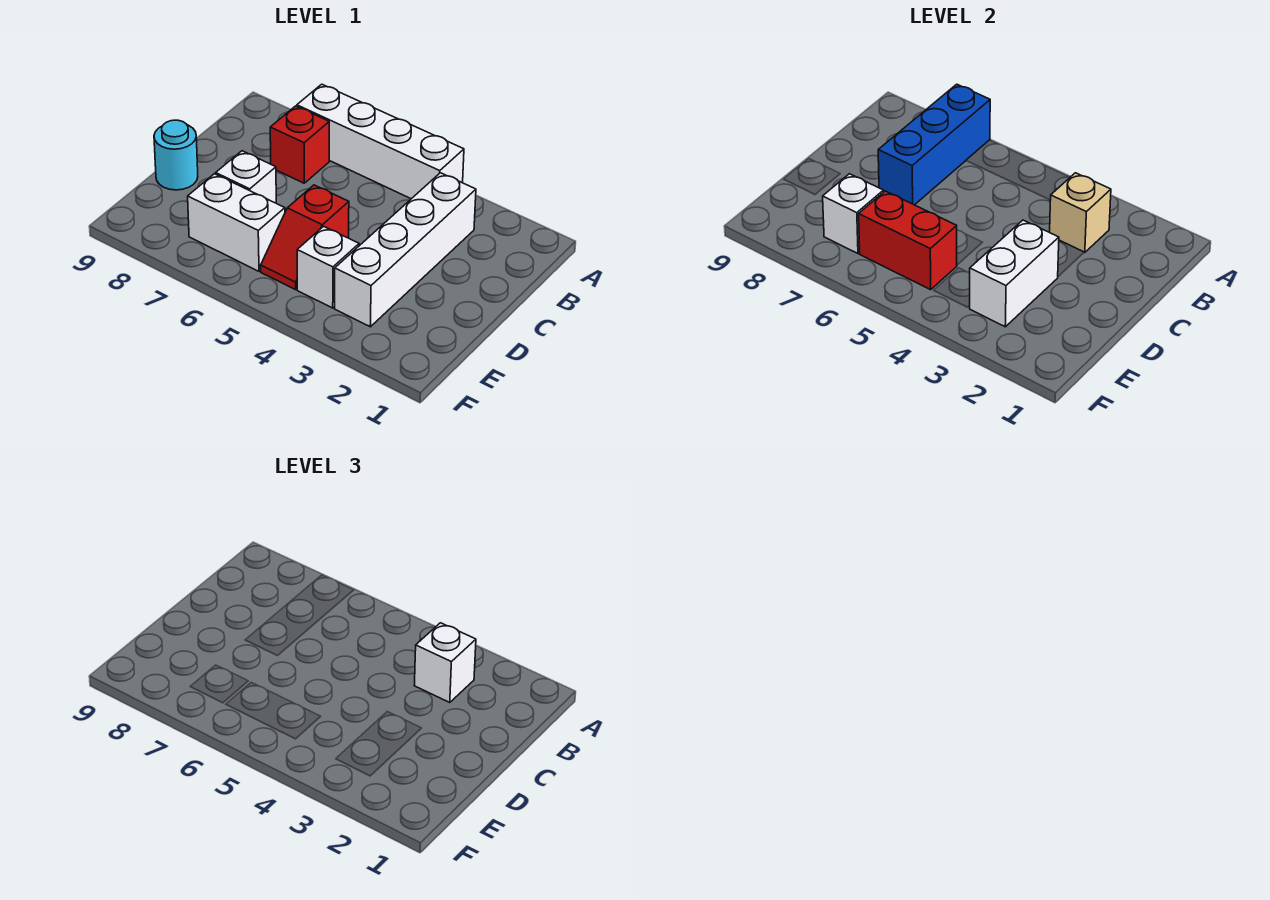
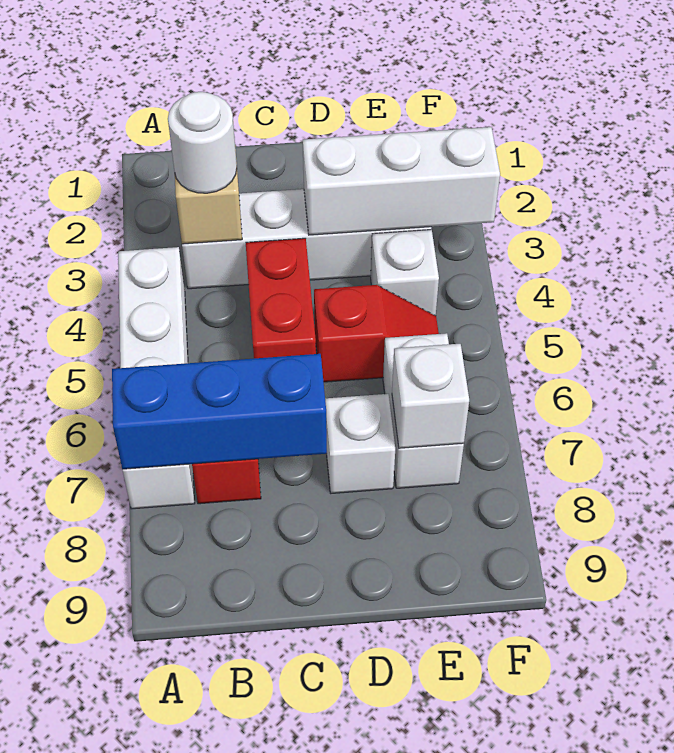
white brick B3 level 3 -> white round brick B3 level 3
white brick D3:E3 level 2 -> white brick D3:F3 level 2
cyan round brick D9 level 1 -> none
red brick E5:E6 level 2 -> red brick C4:C5 level 1

